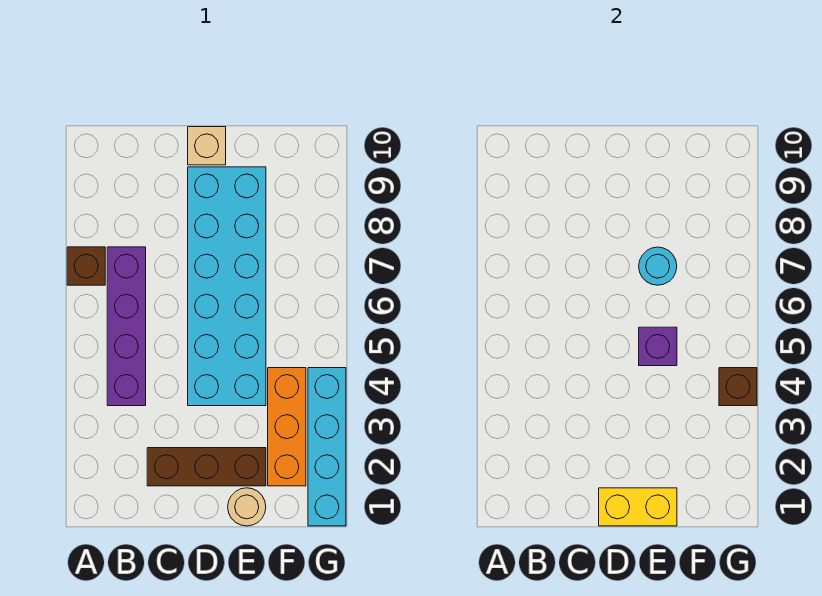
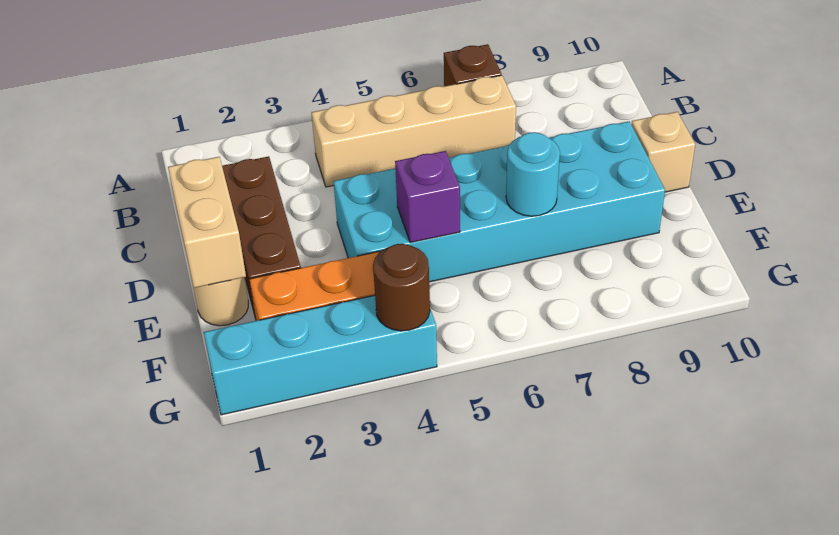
purple brick B4:B7 level 1 -> tan brick B4:B7 level 1
yellow brick D1:E1 level 2 -> tan brick D1:E1 level 2
brown brick G4 level 2 -> brown round brick G4 level 2

